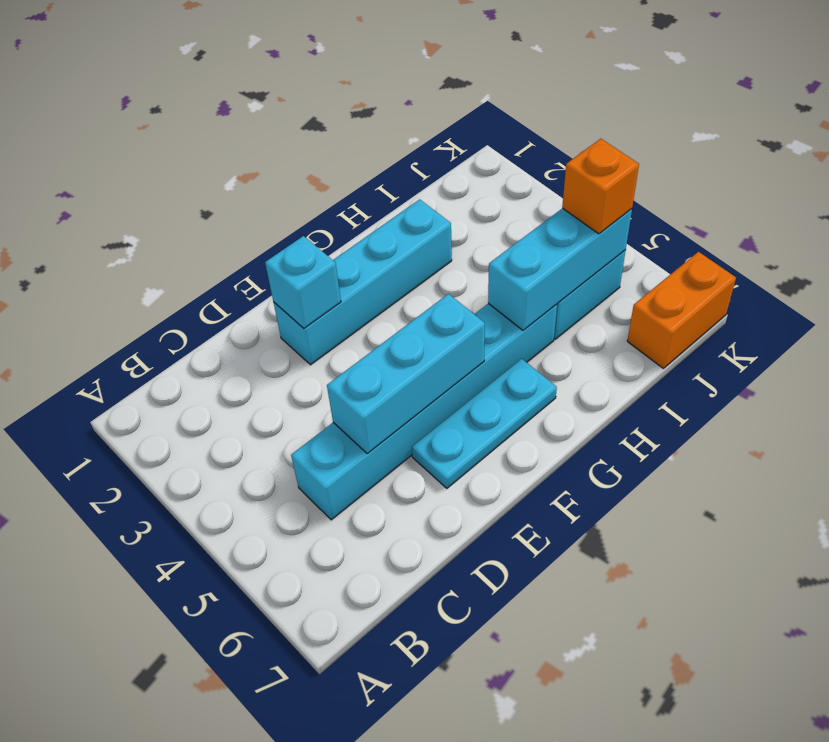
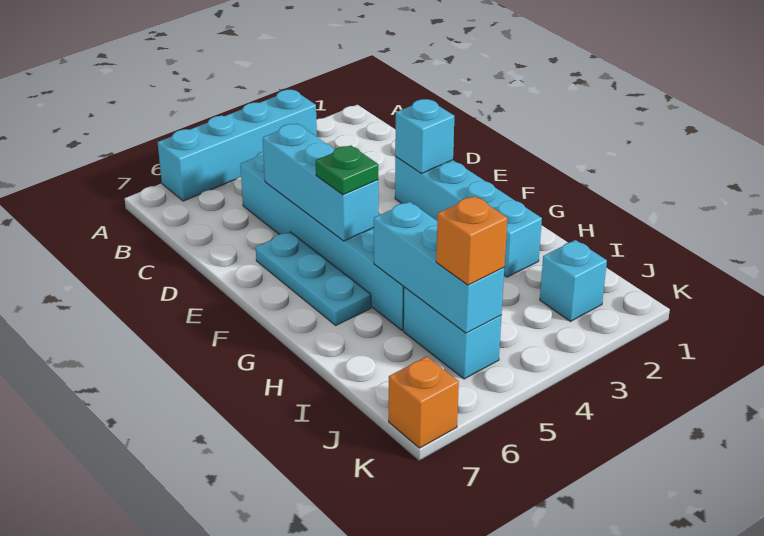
none -> cyan brick A3:A6 level 1
none -> green plate F5 level 3
none -> cyan brick J2 level 1
orange brick J7:K7 level 1 -> orange brick K7 level 1

